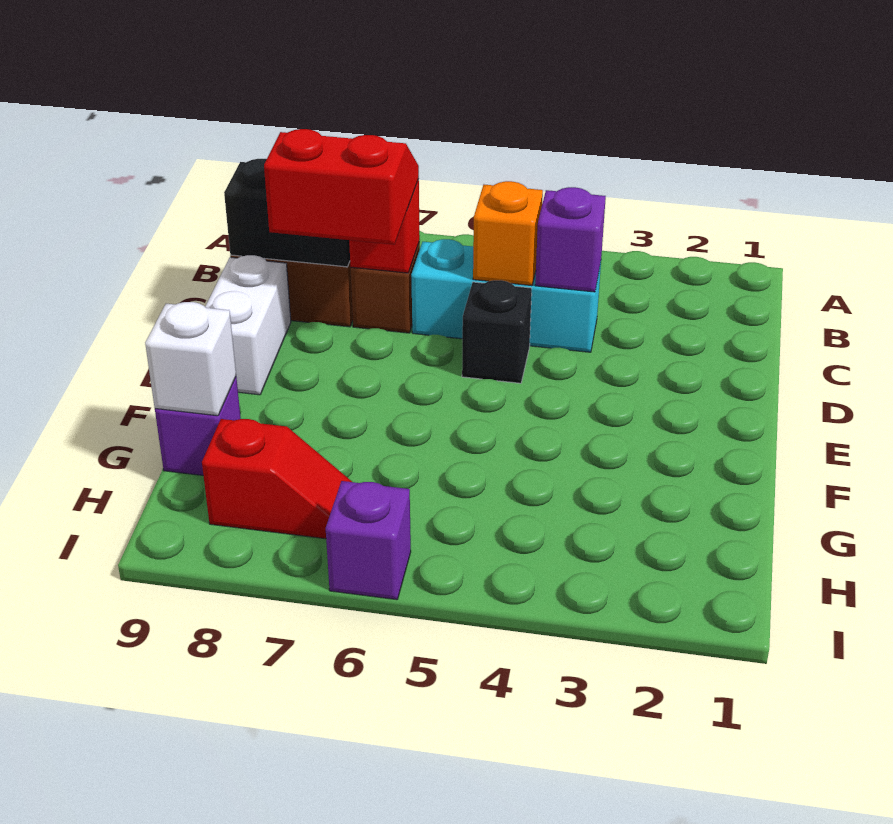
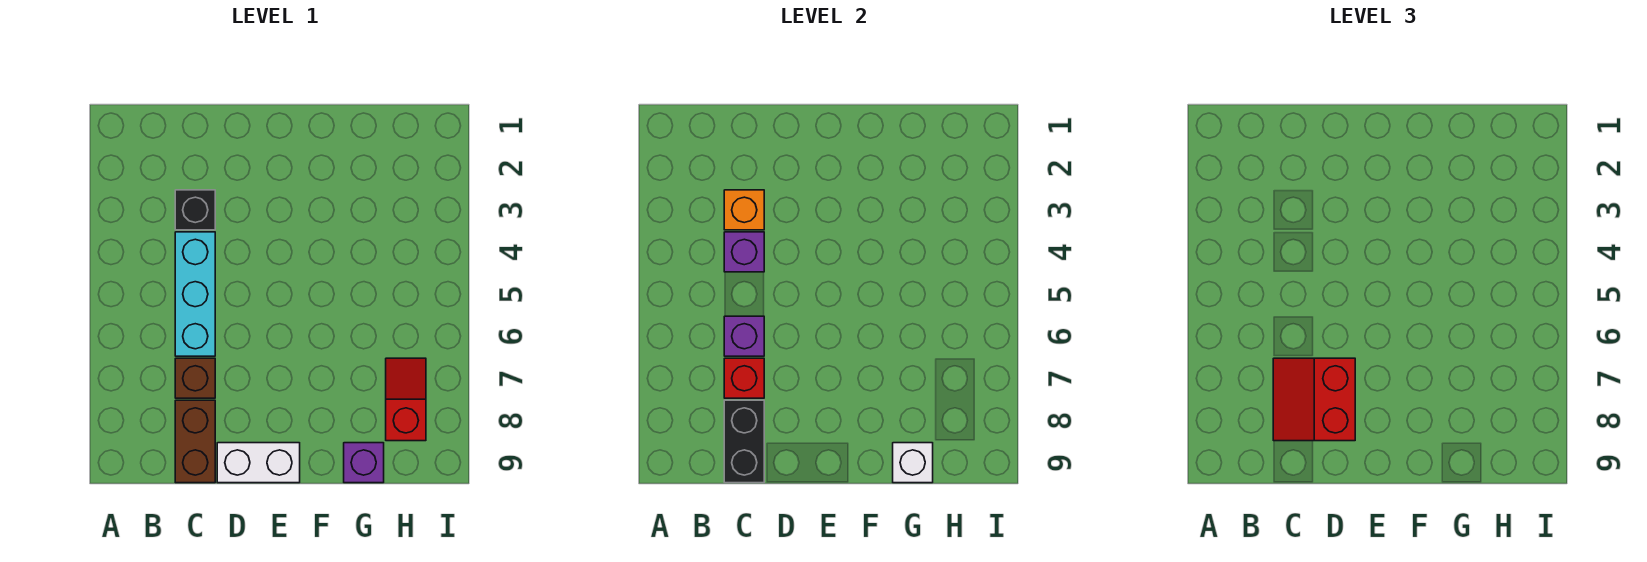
orange brick C5 level 2 -> orange brick C3 level 2
black brick D5 level 1 -> black brick C3 level 1
purple brick I6 level 1 -> purple brick C6 level 2

